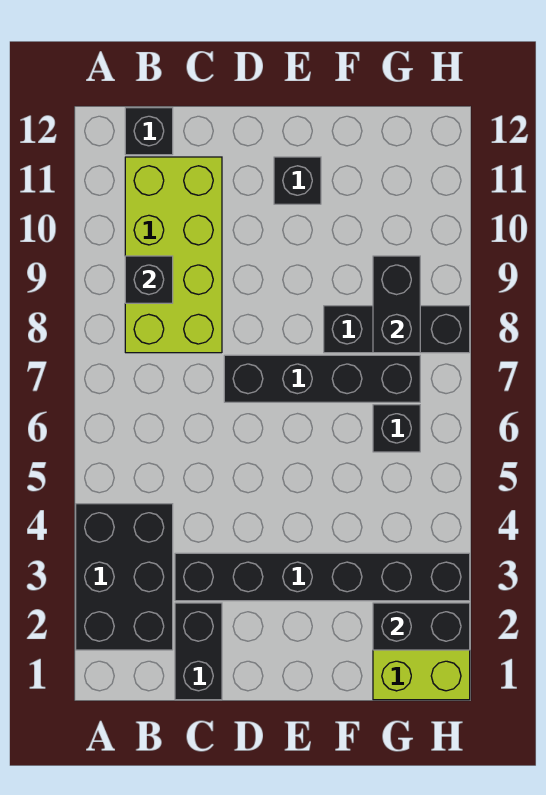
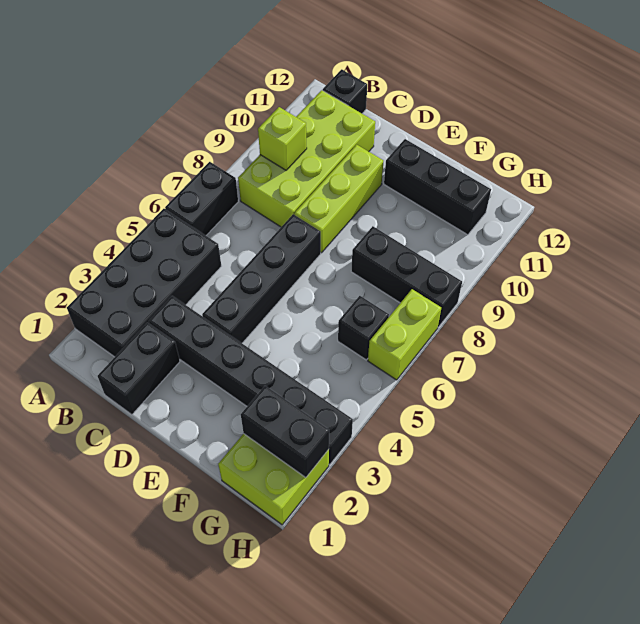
black brick A2:B4 level 1 -> black brick A2:B5 level 1
black brick B9 level 2 -> lime brick B9 level 2
black brick D7:G7 level 1 -> black brick D4:D7 level 1
none -> lime brick D8:D10 level 1
black brick E11 level 1 -> black brick E11:G11 level 1
black brick G8:G9 level 2 -> black brick A6:A7 level 1
none -> lime brick H6:H7 level 1

